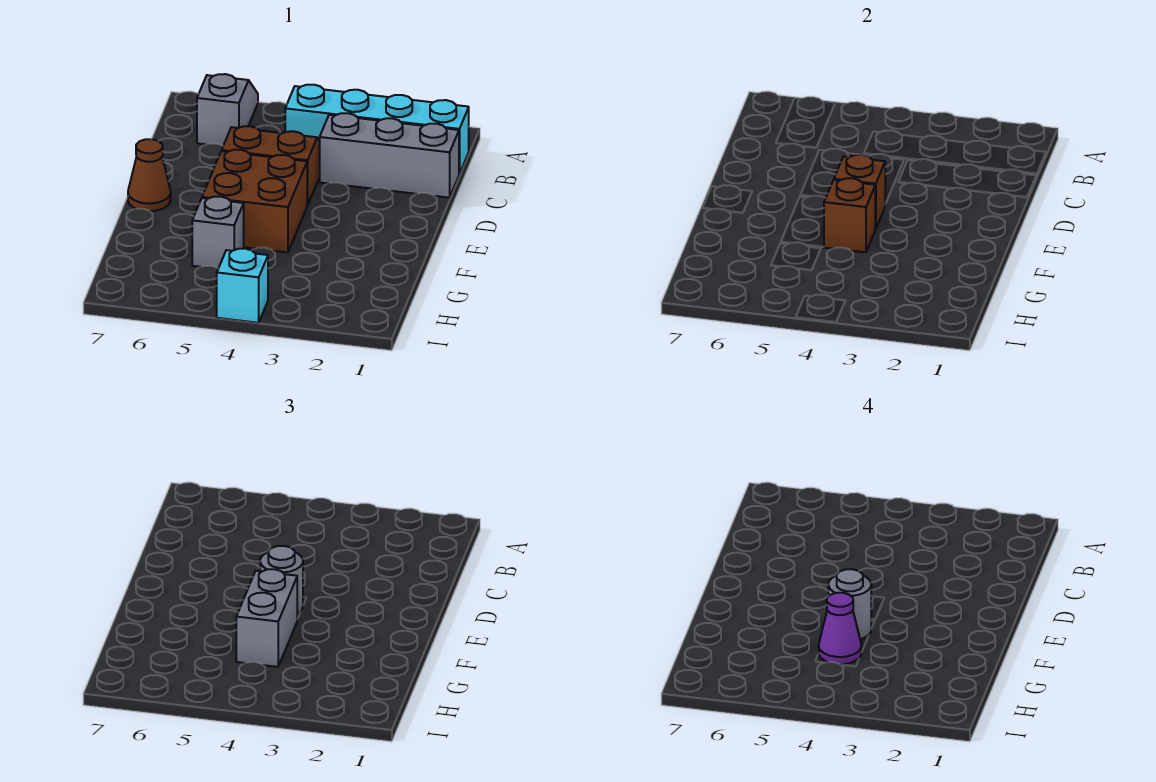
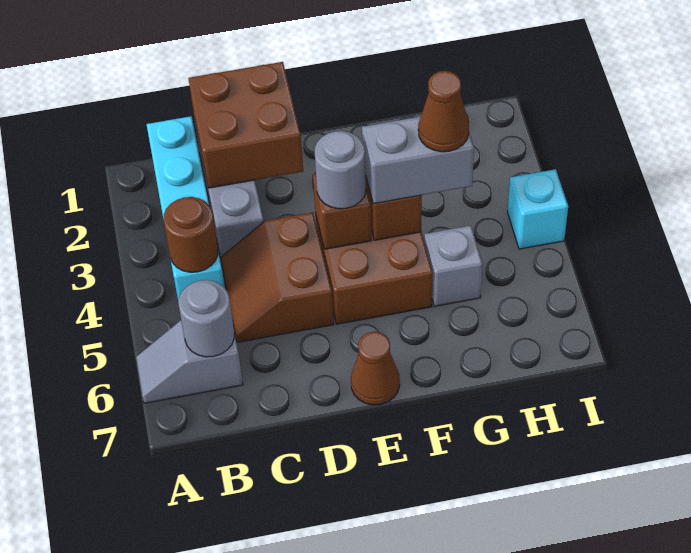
none -> brown round brick B4 level 2
none -> brown brick C1:D2 level 2
grey round brick F4 level 4 -> grey round brick B6 level 2
purple cone G4 level 4 -> brown cone G4 level 4

